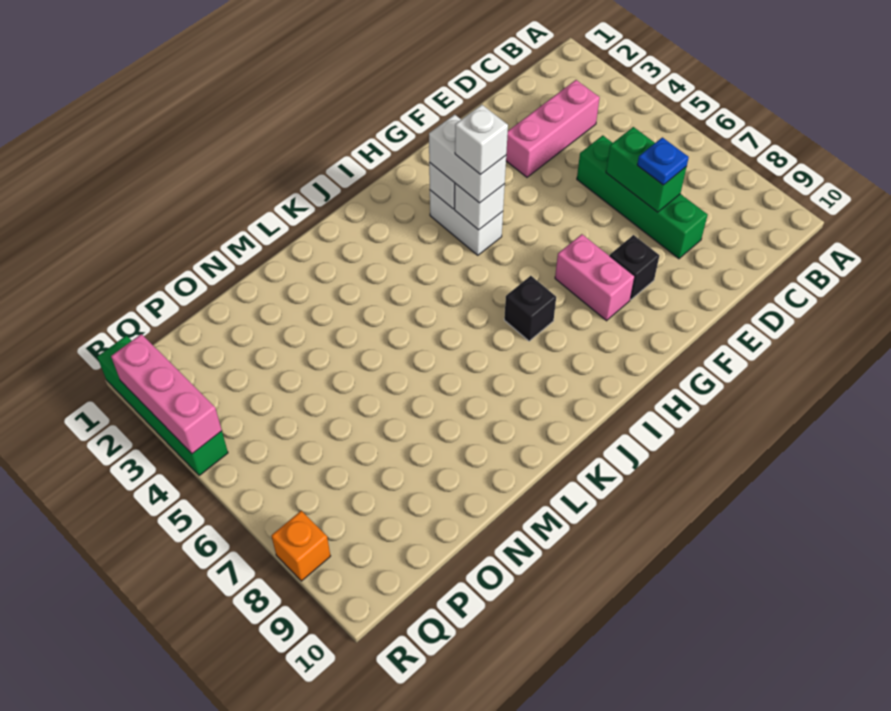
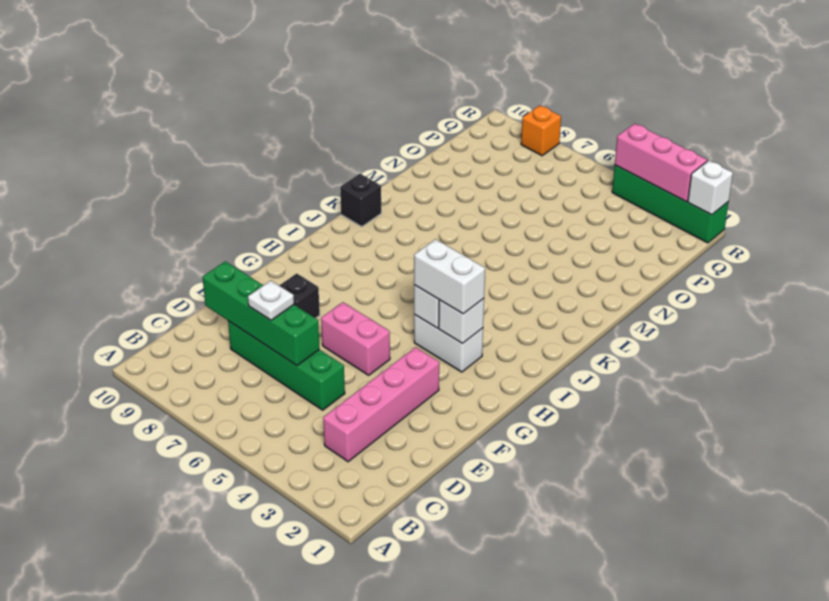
pink brick C3:E3 level 1 -> pink brick C3:F3 level 1
green brick D6:D7 level 2 -> green brick D6:D9 level 2
blue plate D7 level 3 -> white plate D7 level 3
pink brick G7:G8 level 1 -> pink brick F5:F6 level 1
white brick H4 level 4 -> white brick R1 level 2
black brick I7 level 1 -> black brick K10 level 1

